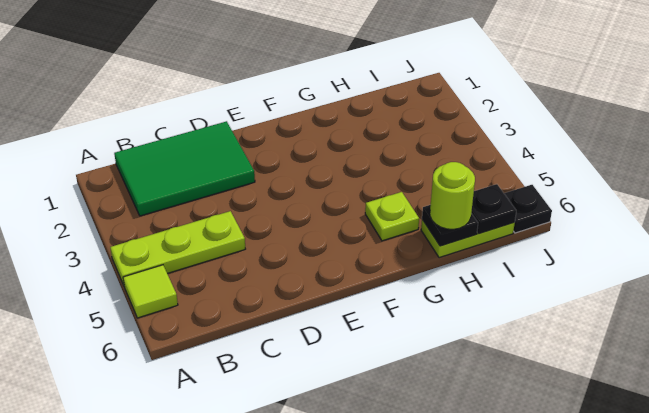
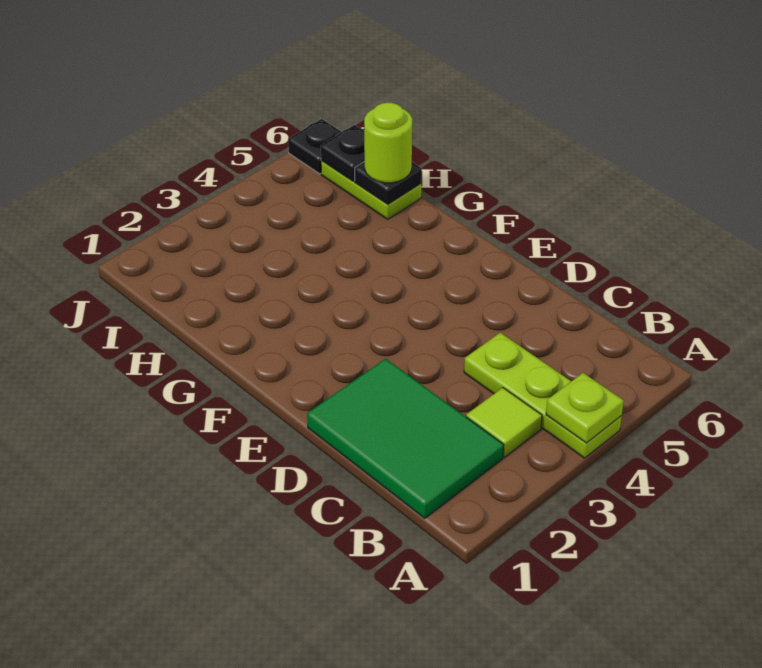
lime tile A5 level 1 -> lime tile B3 level 1
lime plate G5 level 1 -> lime plate A4 level 2

